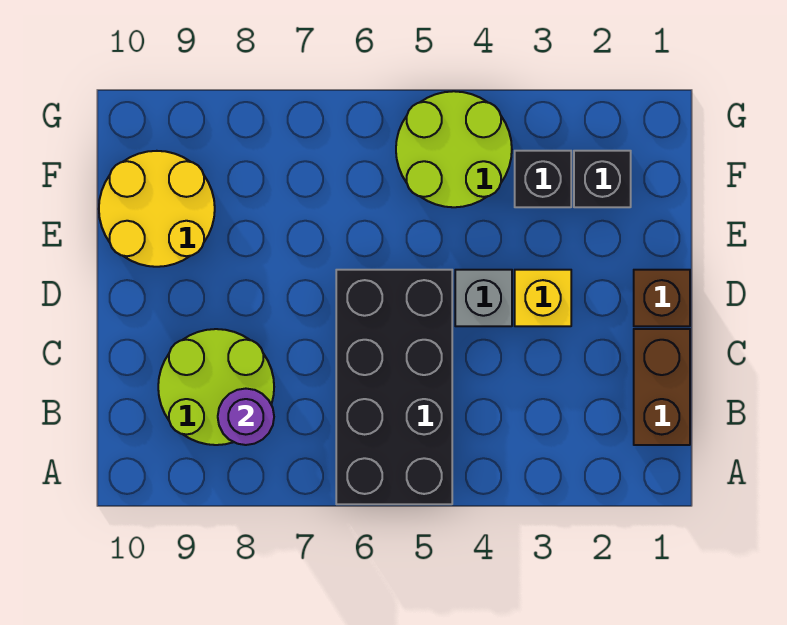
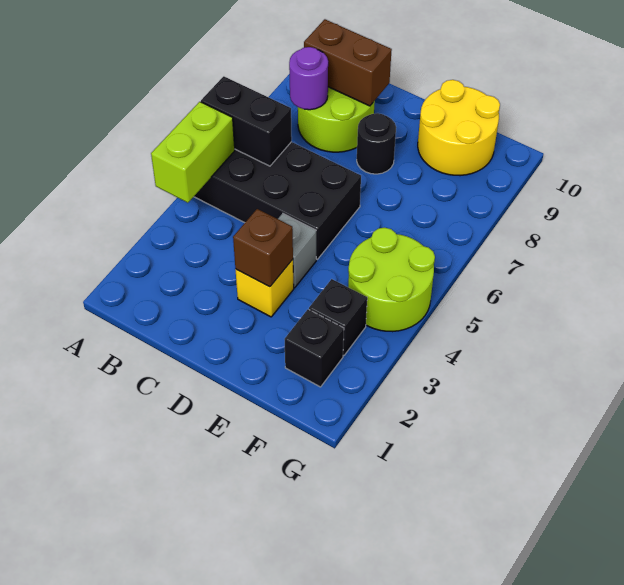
none -> lime brick A4:A5 level 2
none -> black brick A6:B6 level 2
brown brick B1:C1 level 1 -> brown brick B9:C9 level 2
brown brick D1 level 1 -> brown brick D3 level 2
none -> black round brick D8 level 1

